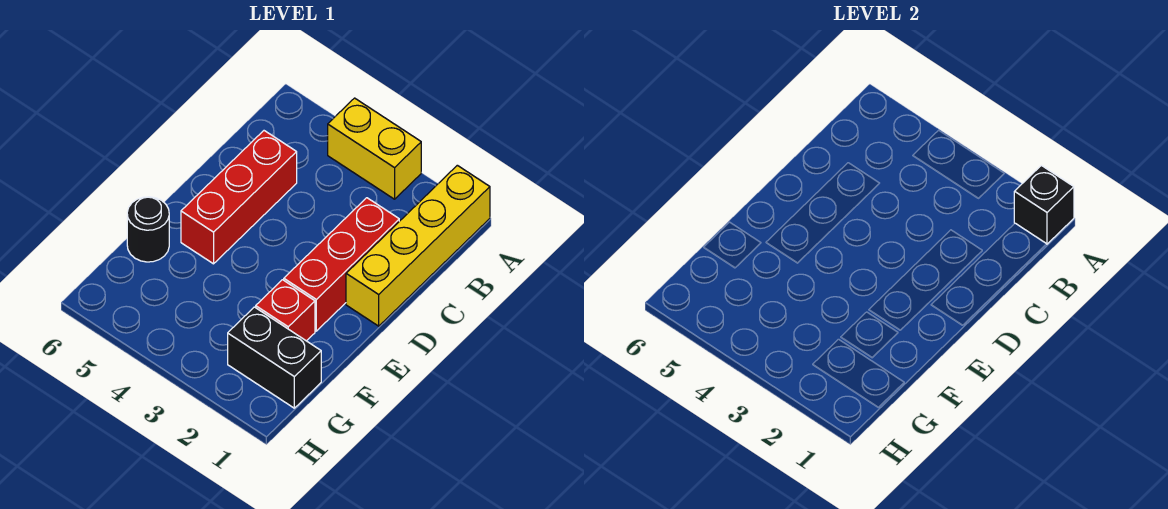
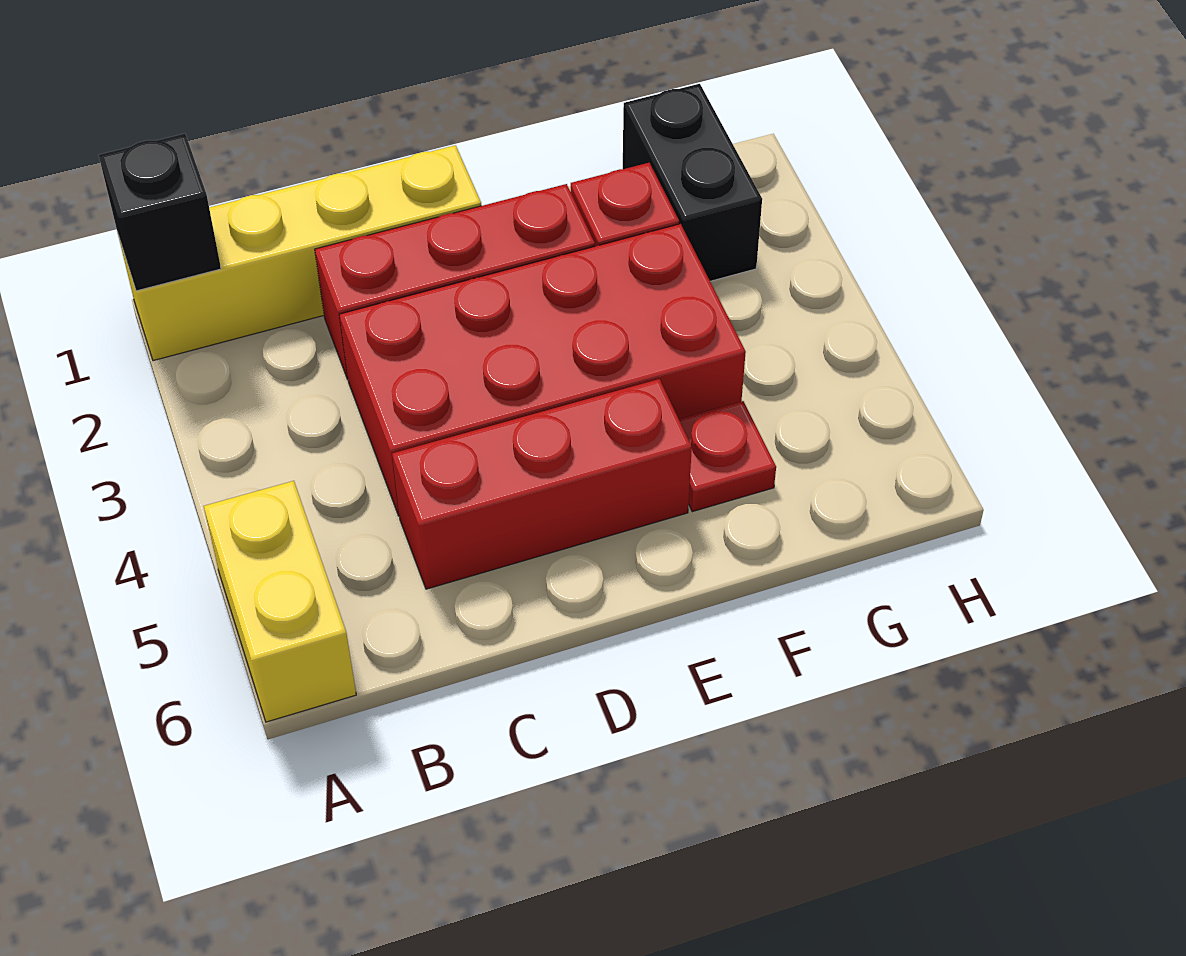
yellow brick A3:A4 level 1 -> yellow brick A5:A6 level 1
none -> red brick C3:F4 level 1
none -> red plate F5 level 1
black round brick F6 level 1 -> none

